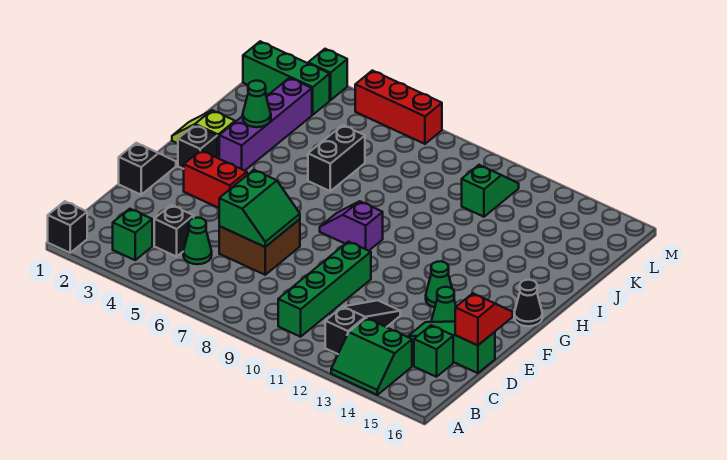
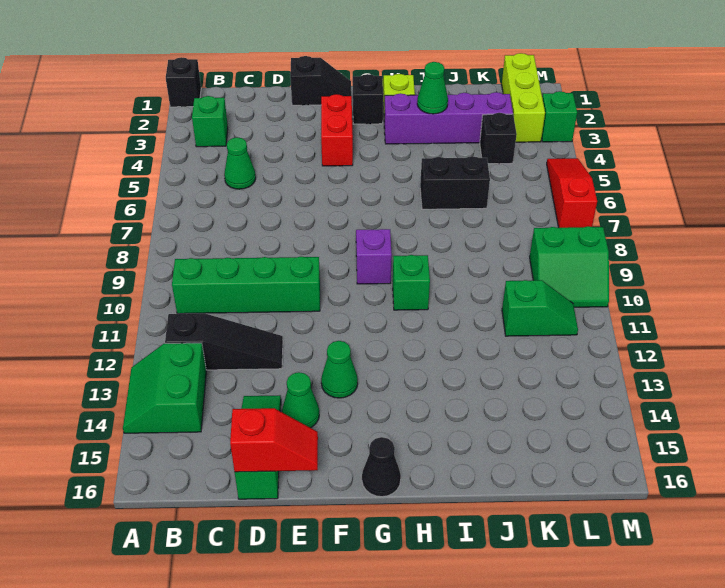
black brick C4 level 1 -> black brick K4 level 1
green brick C15 level 1 -> green brick H10 level 1
brown brick D6:E7 level 1 -> none
green slope D6:E7 level 2 top 6 -> green slope L9:M10 level 1 top 9
green brick L1:L3 level 1 -> lime brick L1:L3 level 1
red brick M5:M7 level 1 -> red slope M5:M7 level 1 top 7

